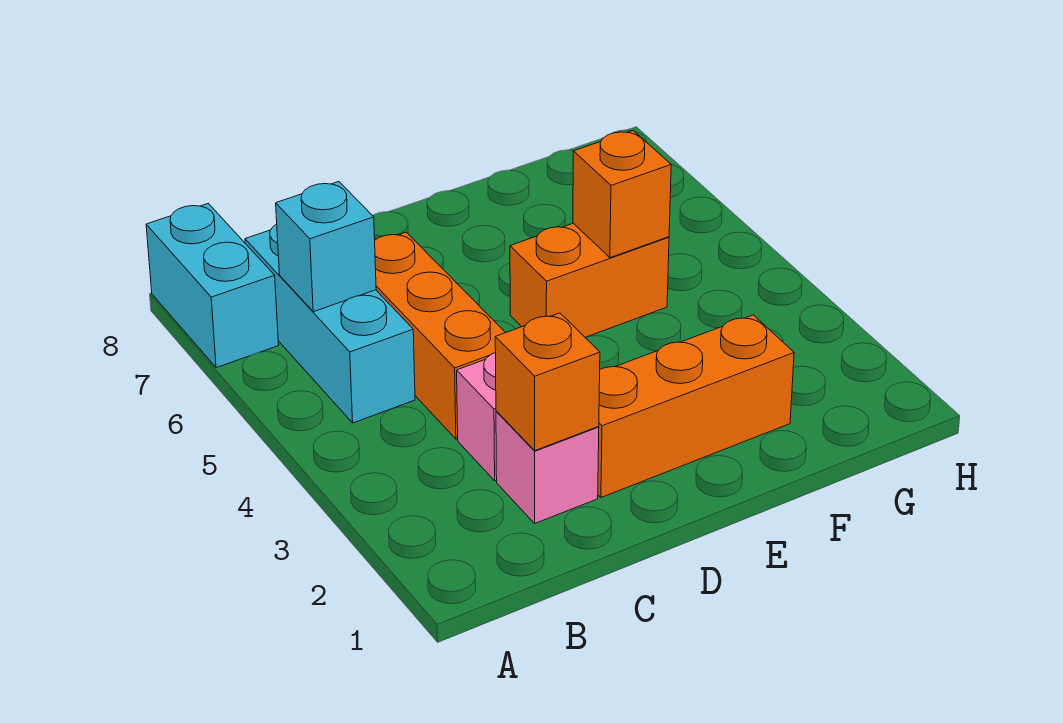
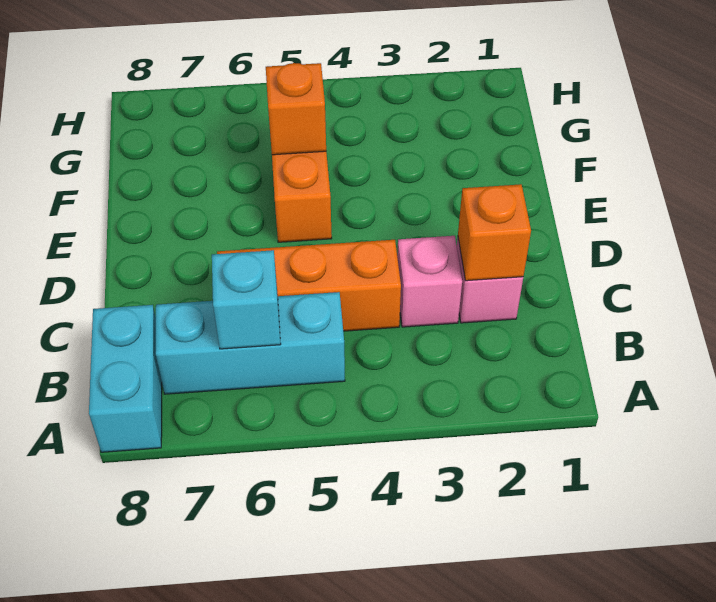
cyan brick A7:A8 level 1 -> cyan brick A8:B8 level 1
orange brick D2:F2 level 1 -> none

